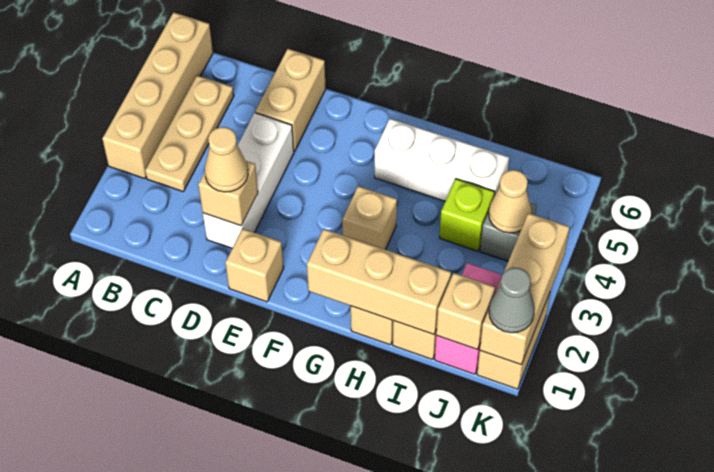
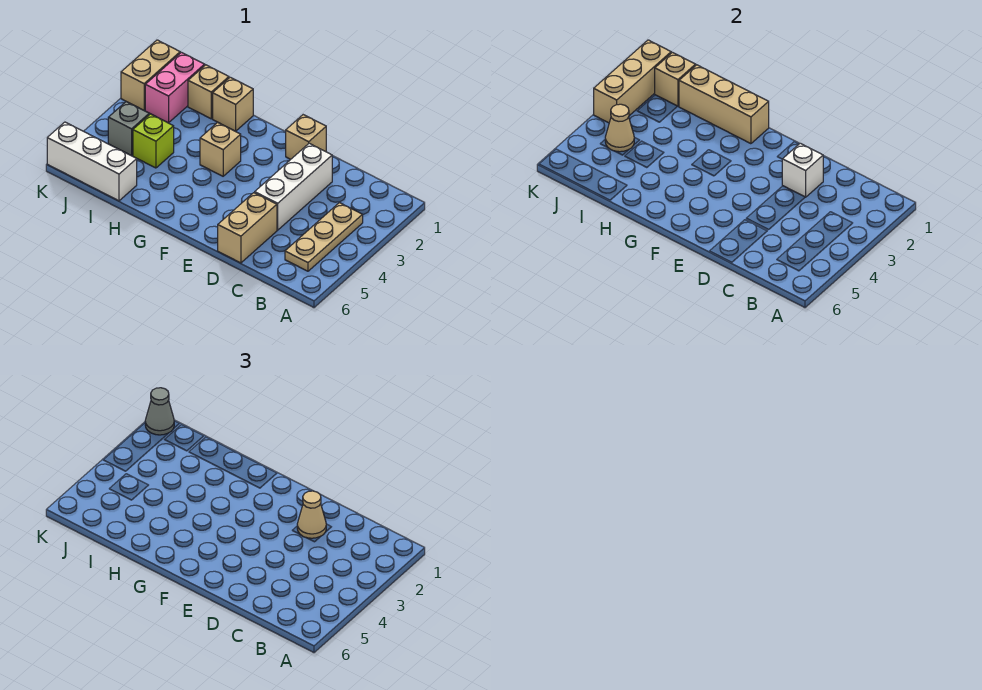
tan brick A3:A6 level 1 -> none
tan brick D2 level 2 -> white brick D2 level 2
white brick G5:I5 level 1 -> white brick I6:K6 level 1

